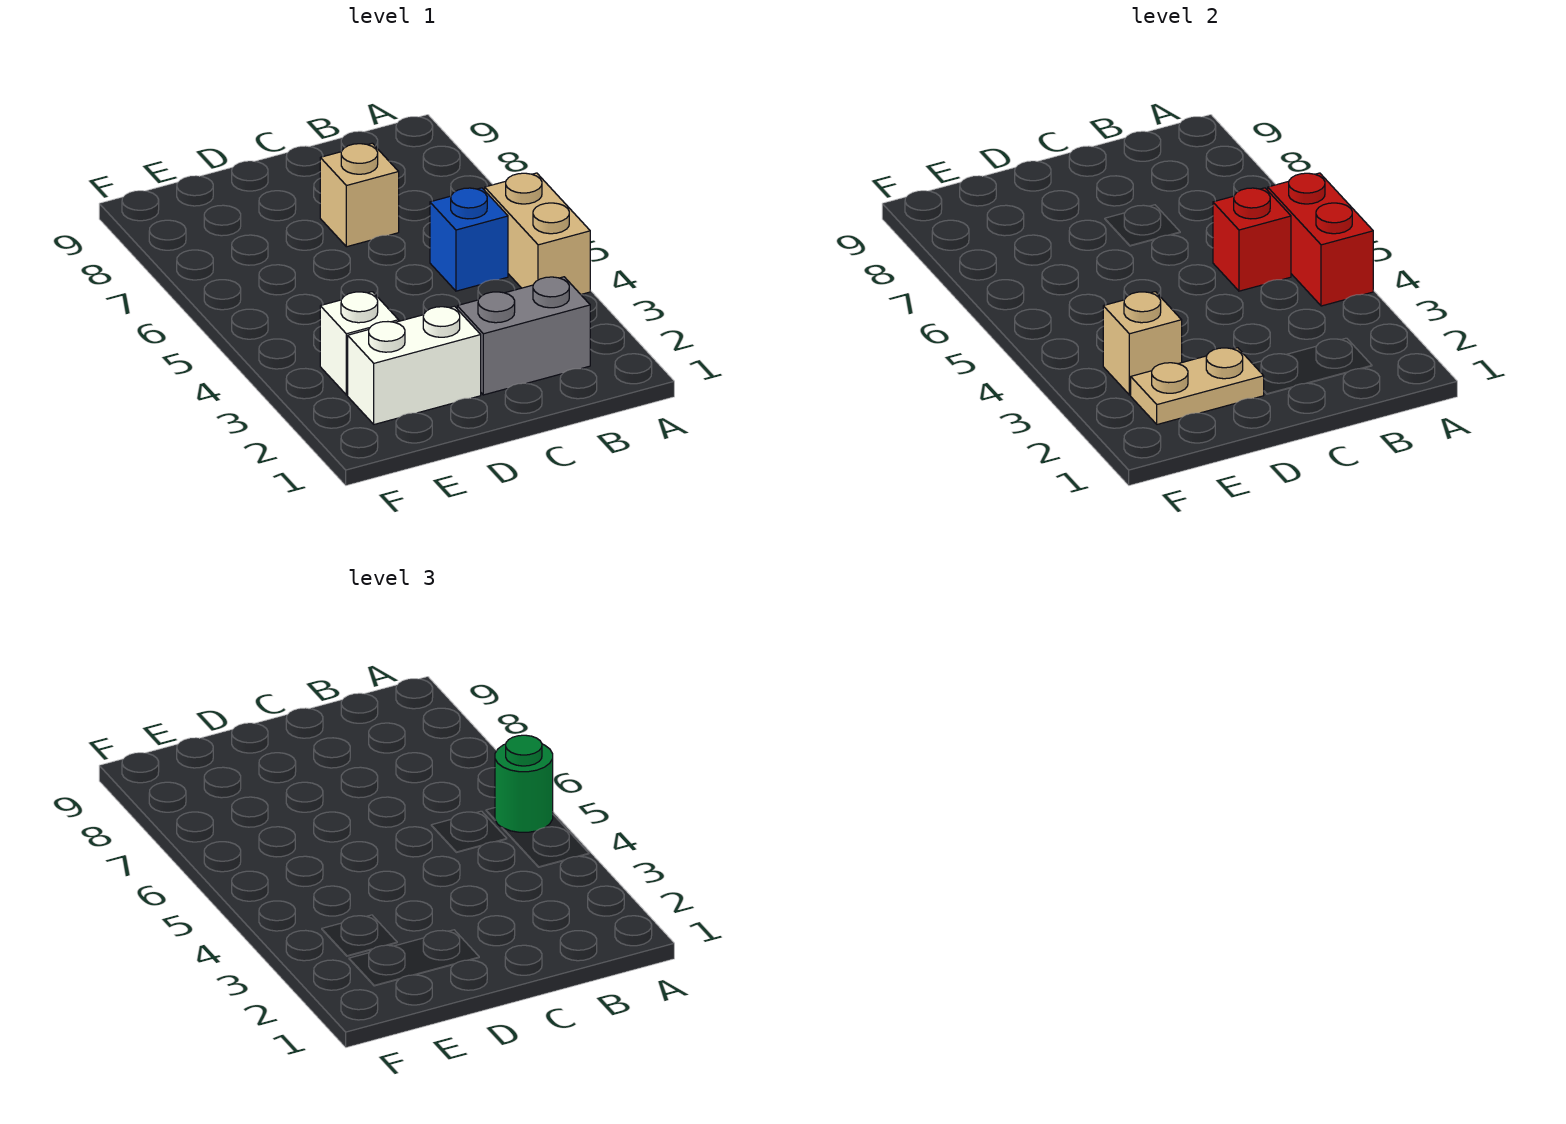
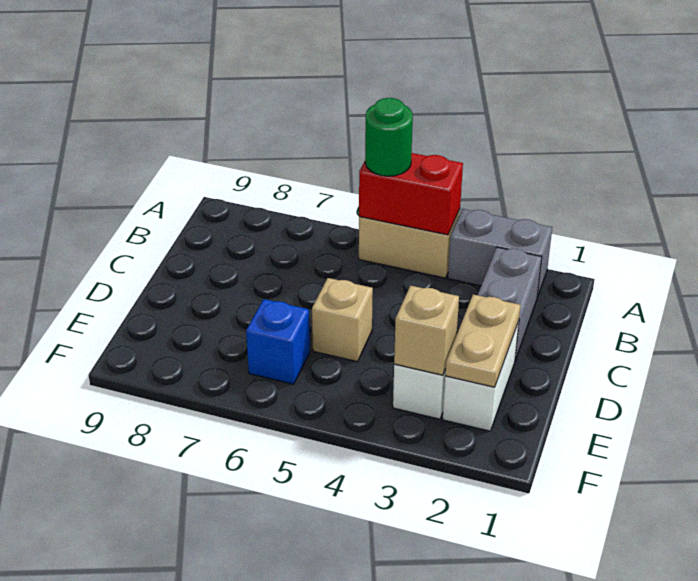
none -> grey brick A2:A3 level 1
blue brick B5 level 1 -> blue brick E6 level 1
red brick B5 level 2 -> none
tan brick C7 level 1 -> tan brick D5 level 1

